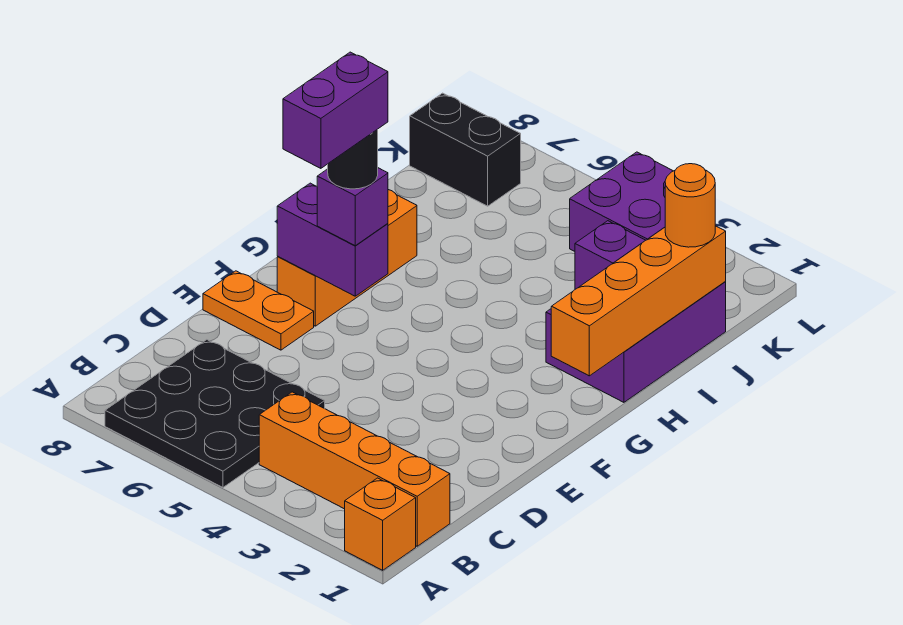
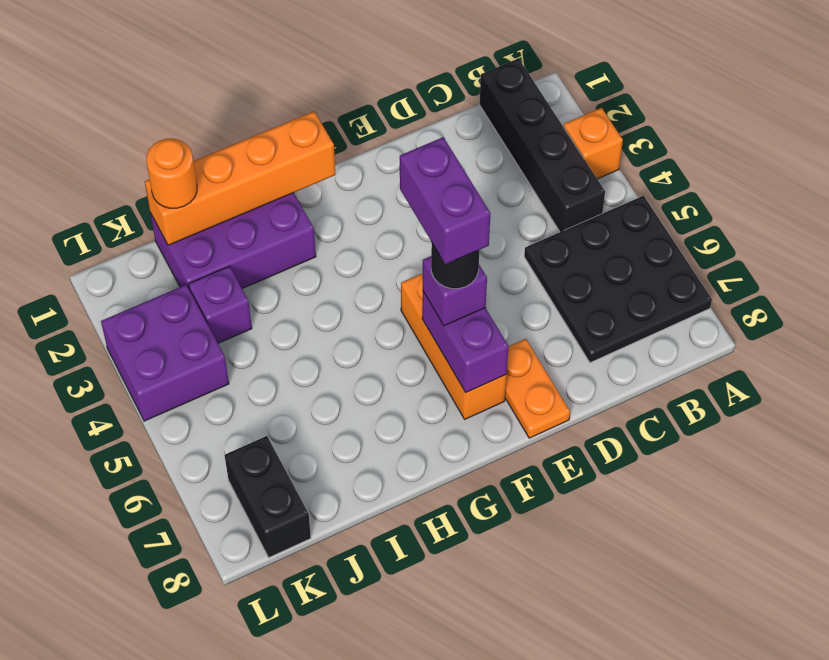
orange brick A1 level 1 -> orange brick A3 level 1
orange brick B1:B4 level 1 -> black brick B1:B4 level 1
purple brick E6:F6 level 5 -> purple brick F5:F6 level 5
orange brick F7:H7 level 1 -> orange brick F5:F7 level 1

